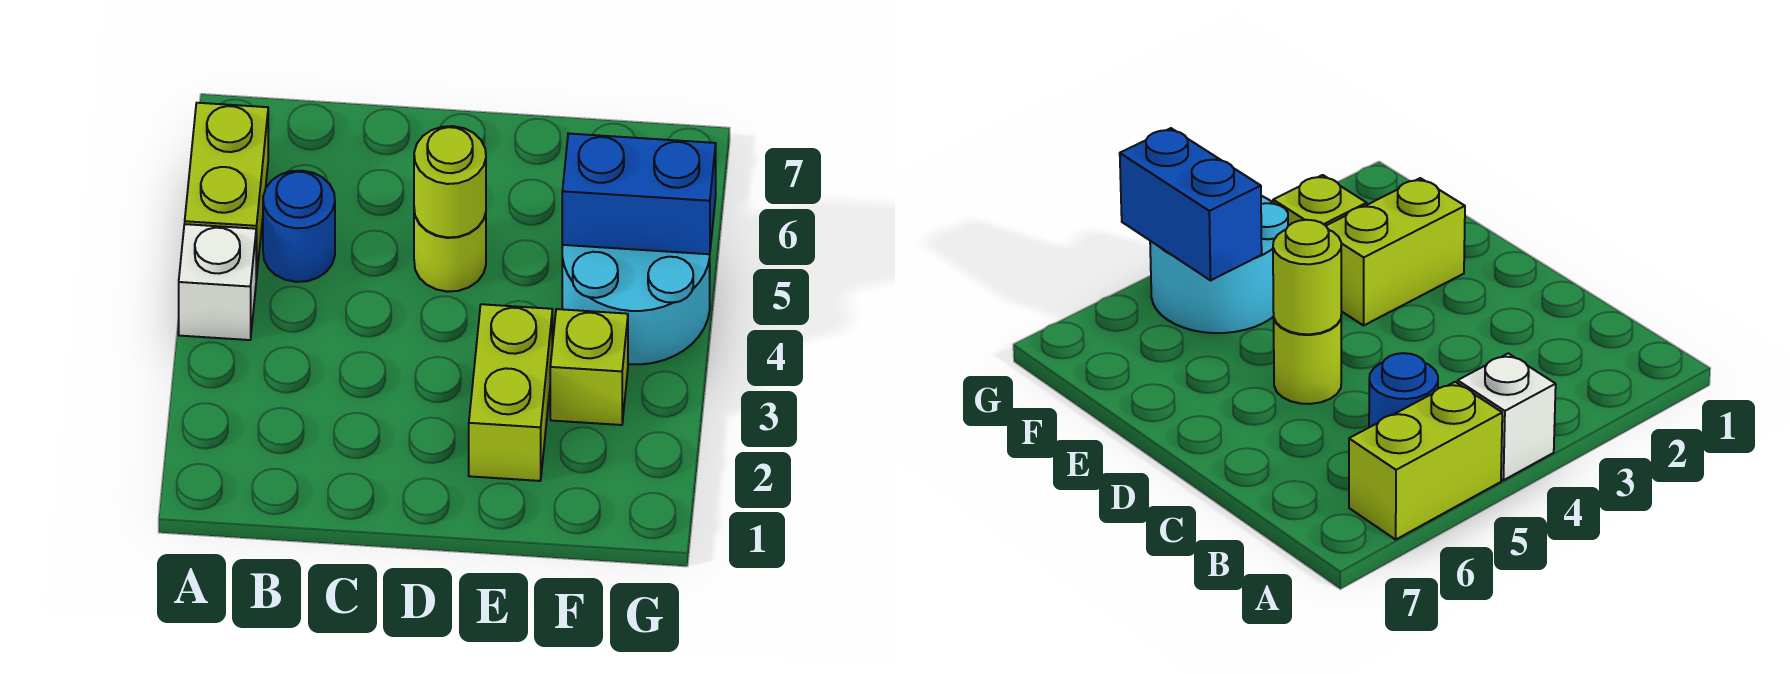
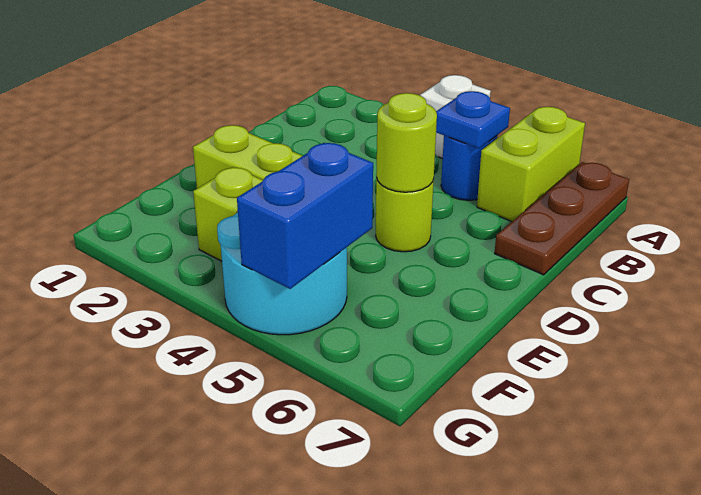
lime brick A5:A6 level 1 -> lime brick A6:B6 level 1
none -> brown plate A7:C7 level 1
none -> blue plate B5 level 2

